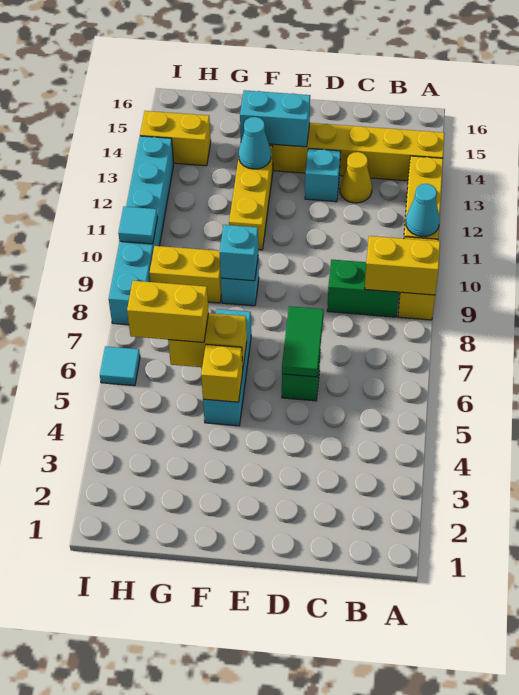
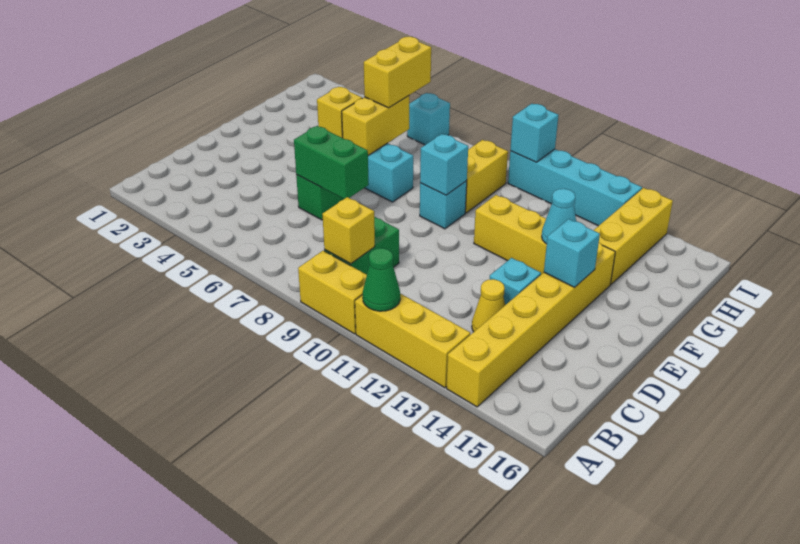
yellow brick A9:B9 level 2 -> yellow brick B9 level 2
cyan cone A11 level 2 -> green cone A11 level 2
green tile D6:D7 level 2 -> green brick D6:D7 level 2
cyan brick E14:F14 level 2 -> cyan brick E14 level 2
yellow brick H14:I14 level 1 -> yellow brick G14:I14 level 1
cyan tile I6 level 1 -> cyan brick I6 level 1
cyan brick I8:I13 level 1 -> cyan brick I10:I13 level 1
cyan tile I10 level 2 -> cyan brick I10 level 2

